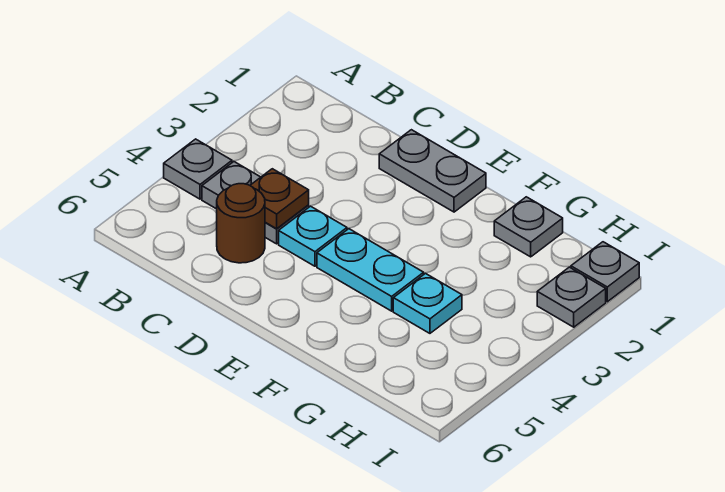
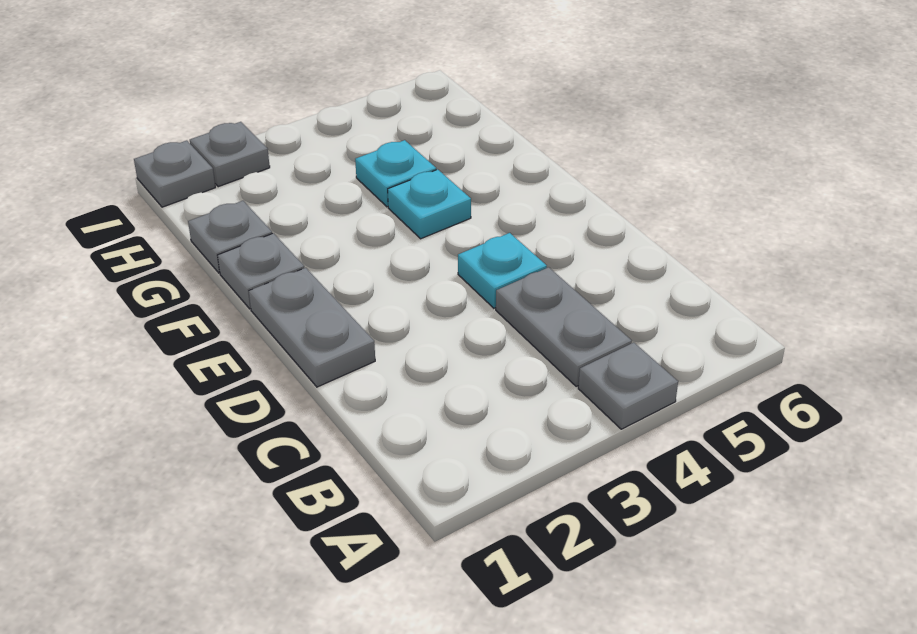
brown plate C4 level 2 -> none
brown round brick C5 level 1 -> none
cyan plate E4:F4 level 1 -> cyan plate F4 level 1
none -> grey plate F1 level 1

